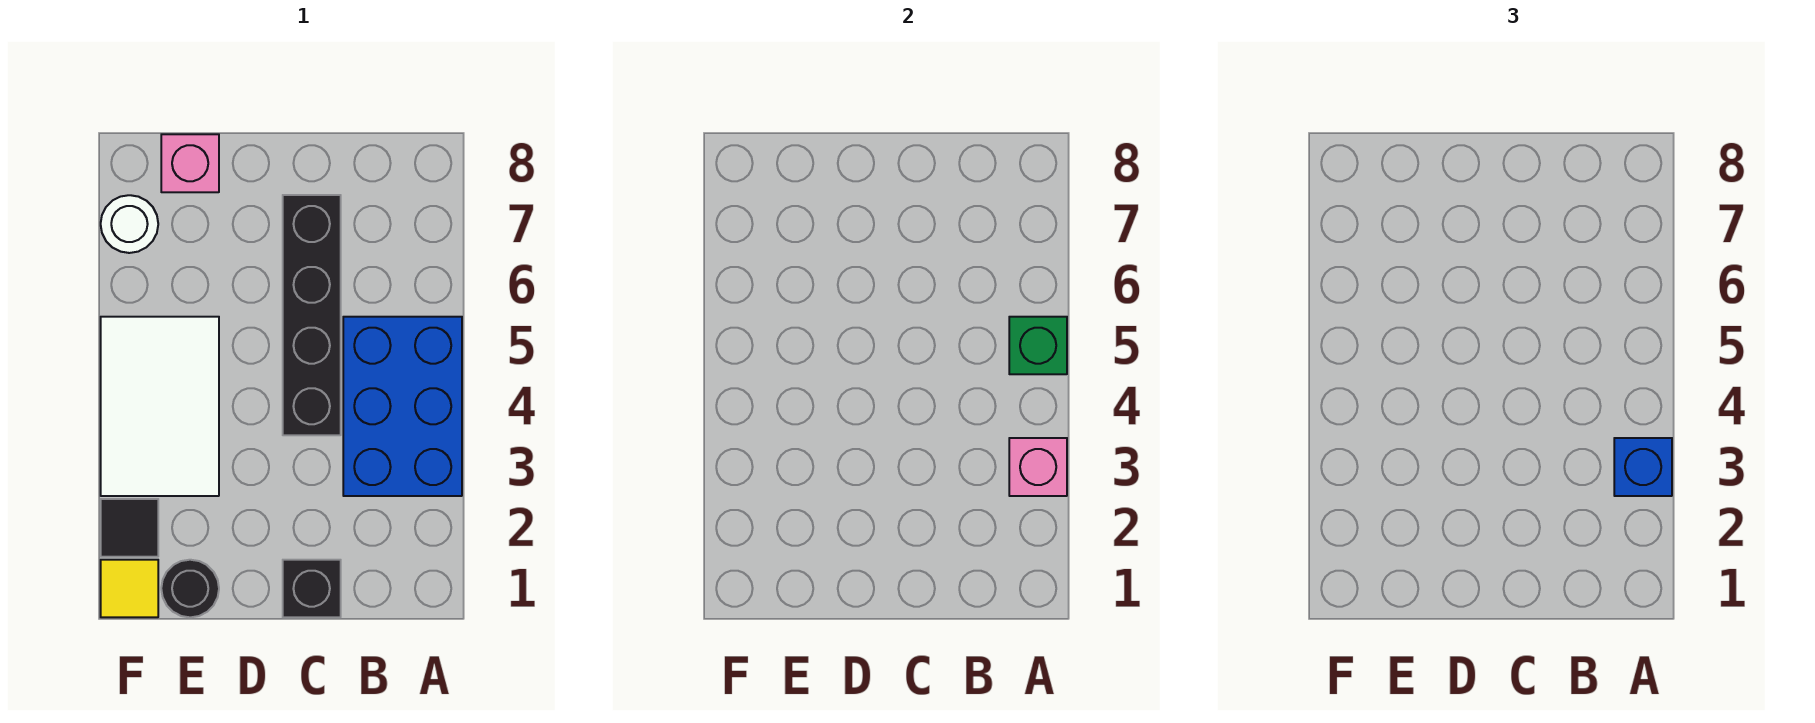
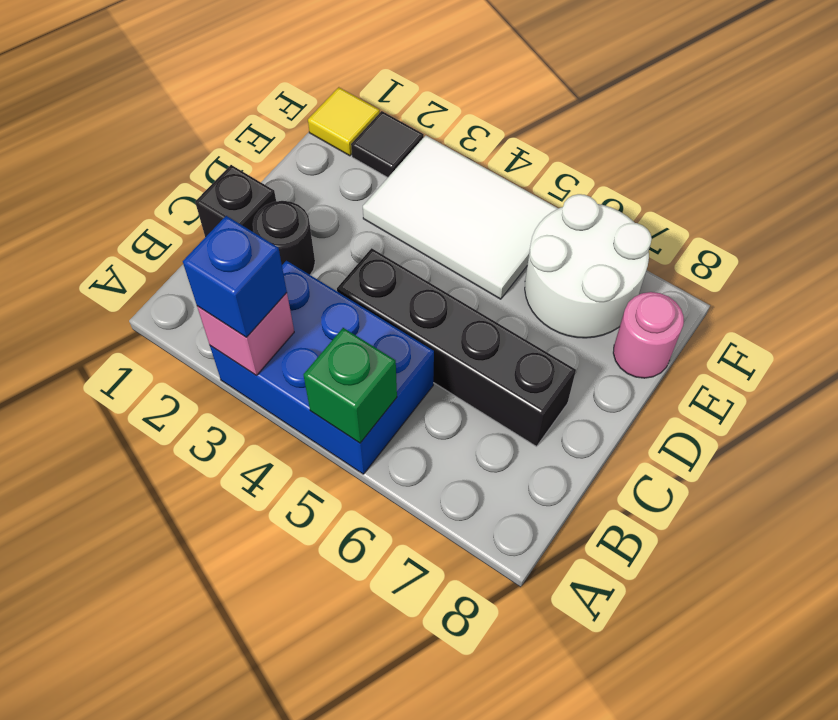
black round brick E1 level 1 -> black round brick C2 level 1
pink brick E8 level 1 -> pink round brick E8 level 1
white round brick F7 level 1 -> white round brick E6:F7 level 1

